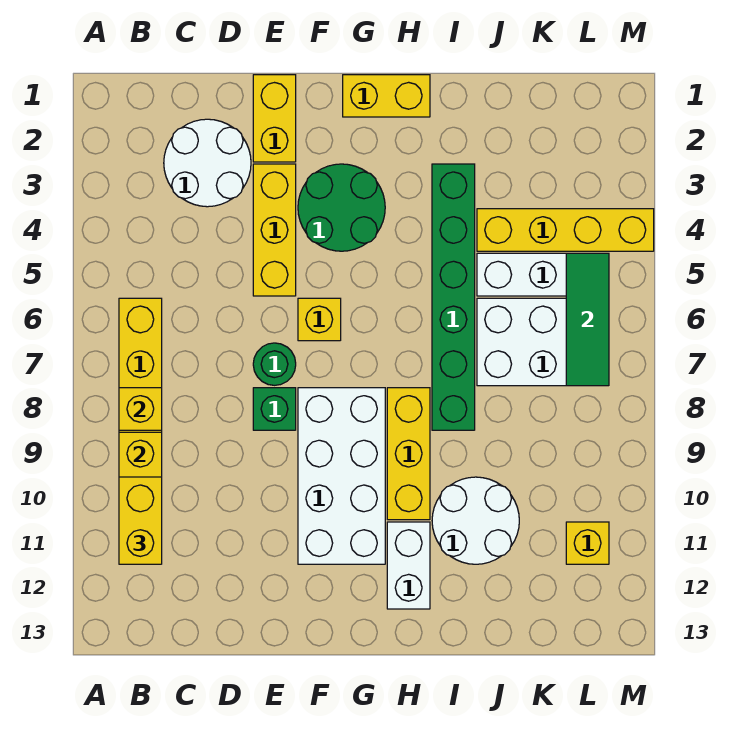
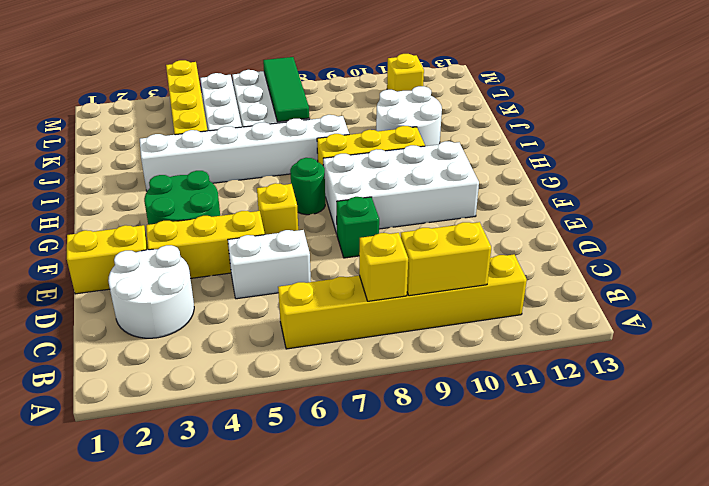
yellow brick B10:B11 level 3 -> none
green round brick E7 level 1 -> green round brick G7 level 1
yellow brick G1:H1 level 1 -> none
white brick H11:H12 level 1 -> white brick D5:D6 level 1
green brick I3:I8 level 1 -> white brick I3:I8 level 1
green tile L5:L7 level 2 -> green tile J7:L7 level 2

